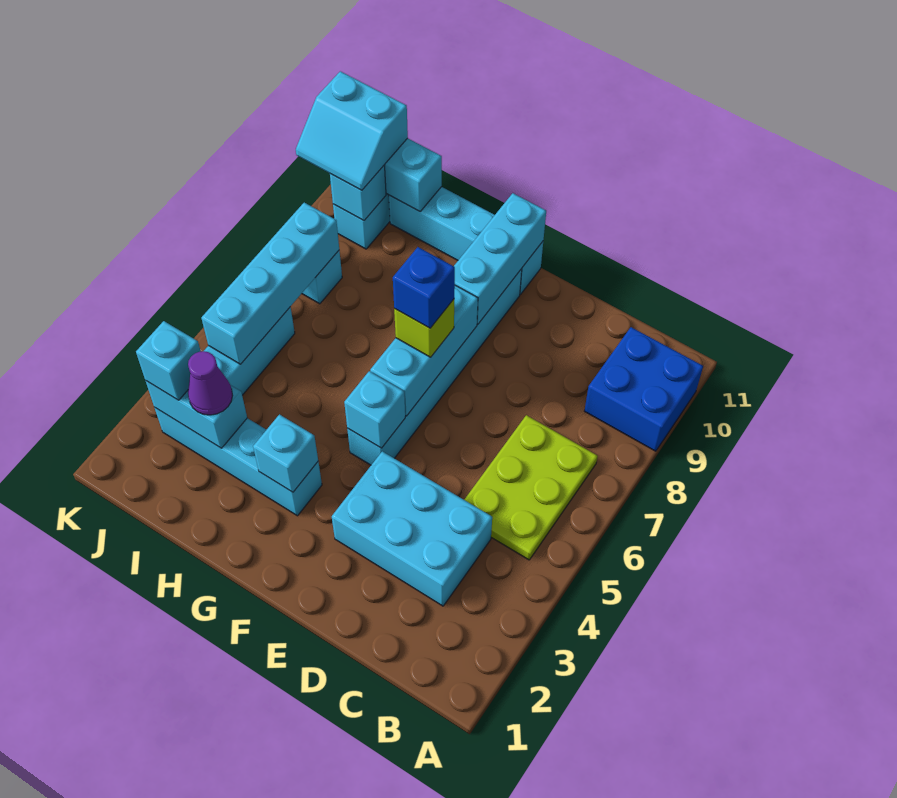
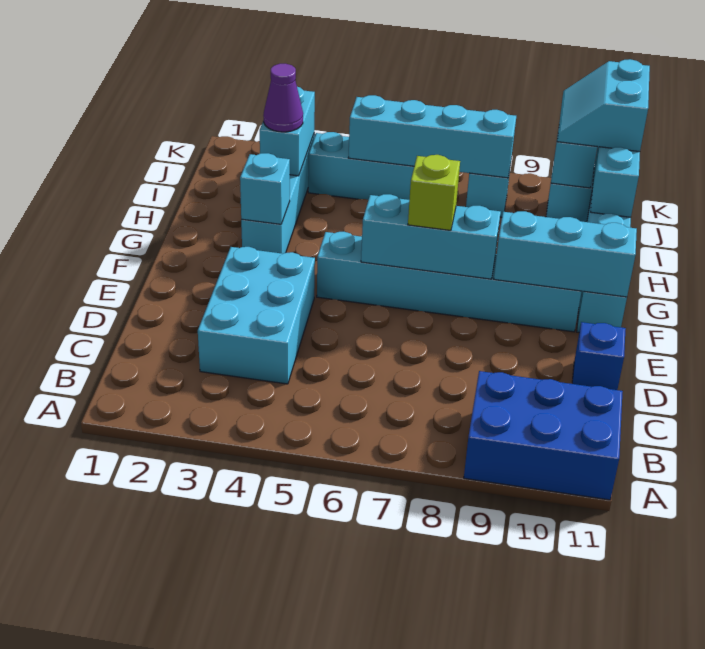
blue brick A9:B10 level 1 -> blue brick A9:B11 level 1
lime plate B5:C7 level 1 -> none
cyan brick F5 level 2 -> none
blue brick F7 level 4 -> blue brick D11 level 1
cyan brick J3 level 3 -> none

